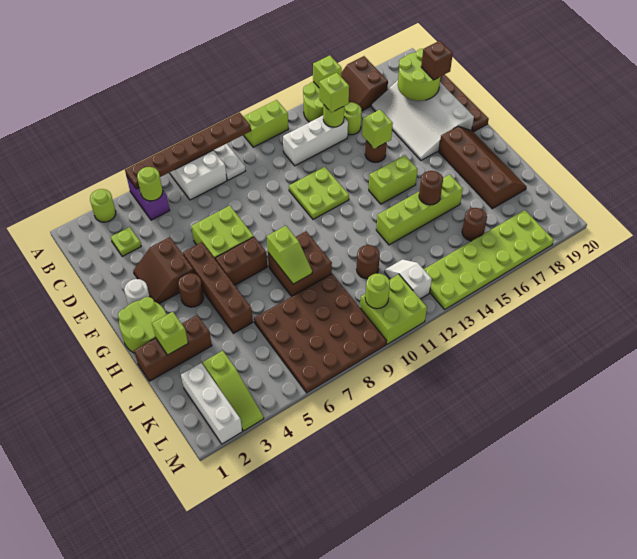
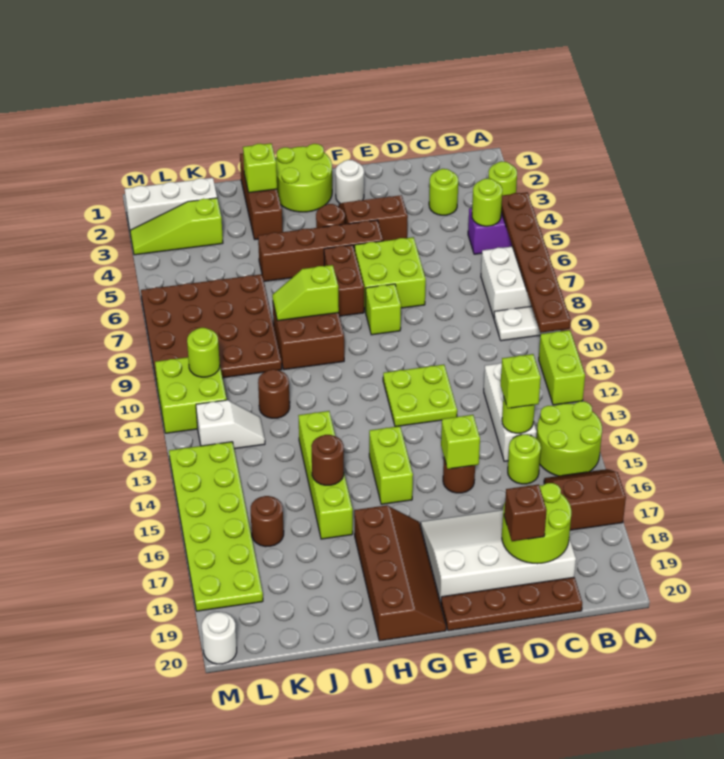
lime brick A15 level 2 -> lime brick F8 level 1
lime plate C3 level 1 -> lime round brick C3 level 1
brown slope G18:J19 level 1 top 18 -> brown slope G17:H20 level 1 top H
none -> white round brick M20 level 1

